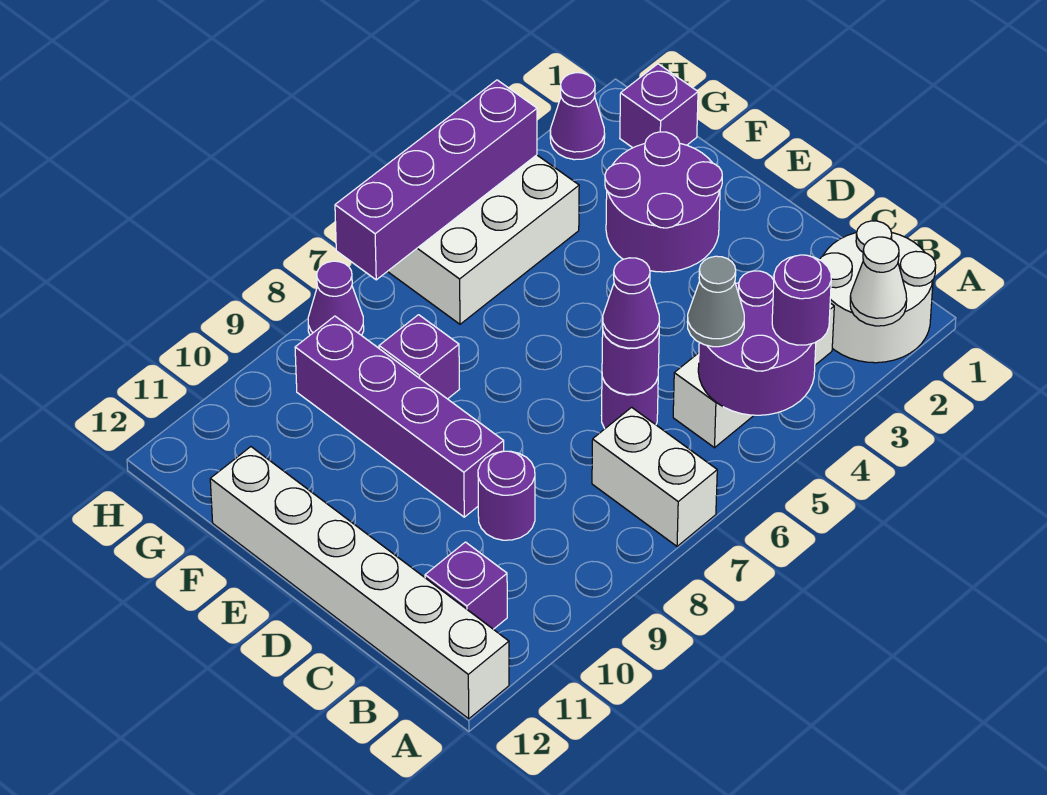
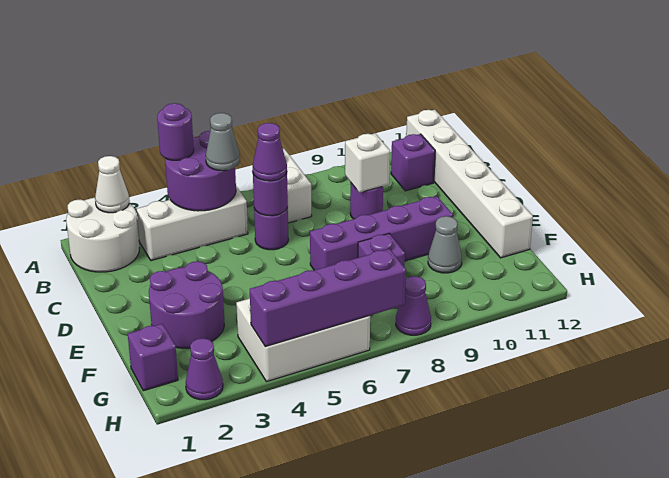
none -> white brick C9 level 2
purple brick D9:G9 level 1 -> purple brick E7:E10 level 1
none -> grey cone F10 level 1

